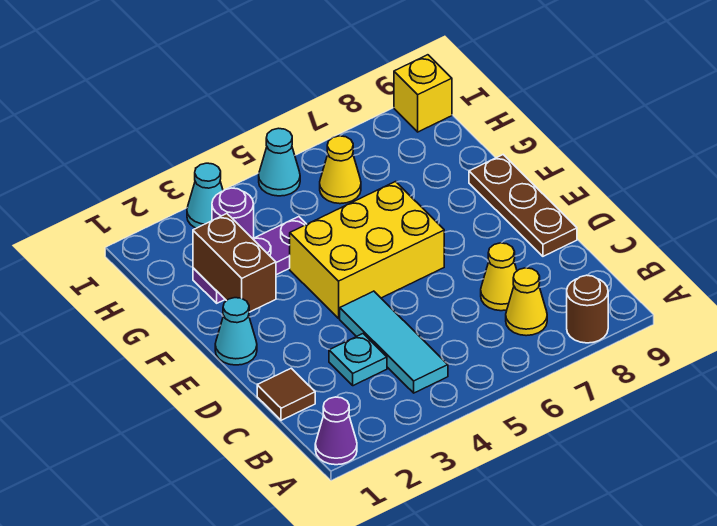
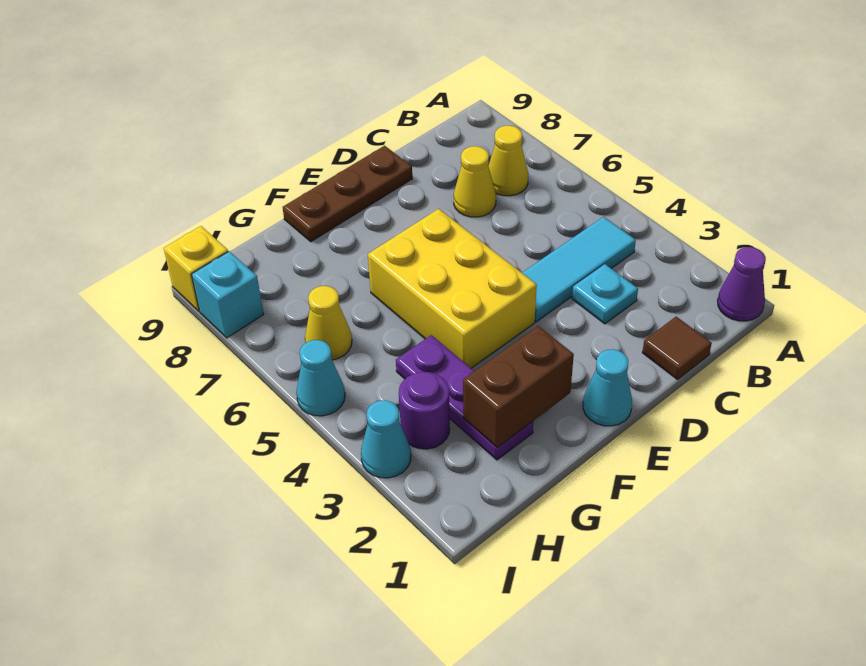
brown round brick A8 level 1 -> none
none -> cyan brick I8 level 1

